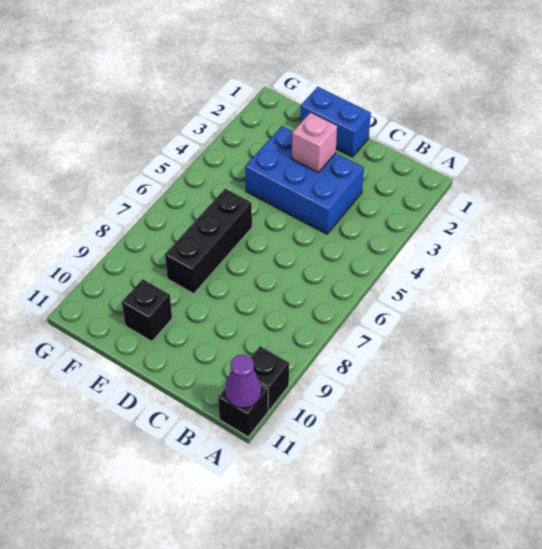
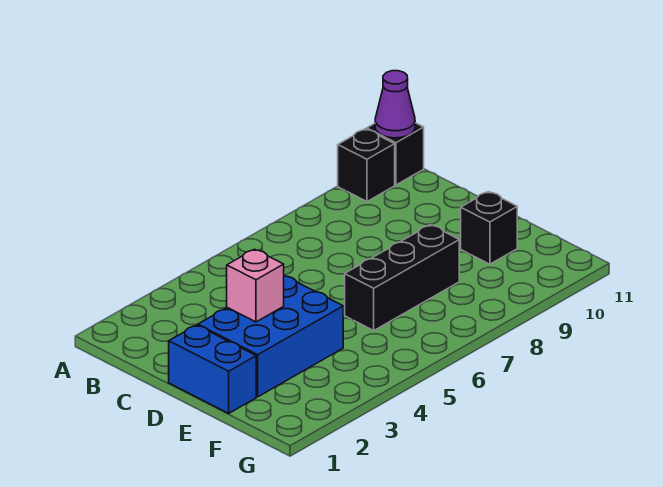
blue brick C3:E4 level 1 -> blue brick D2:E4 level 1

